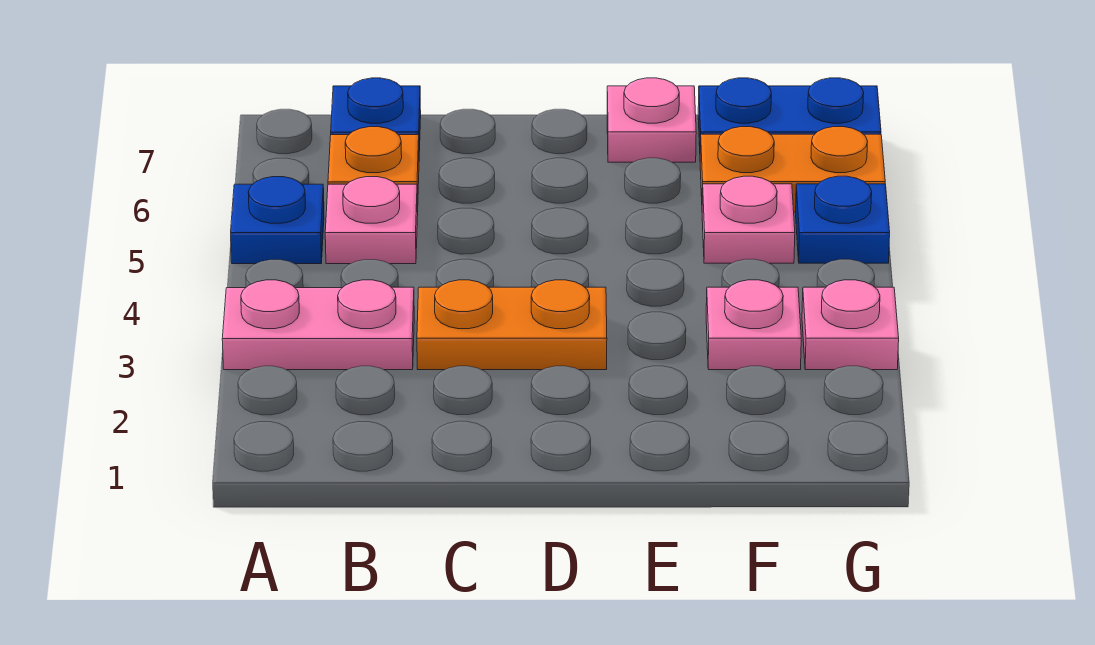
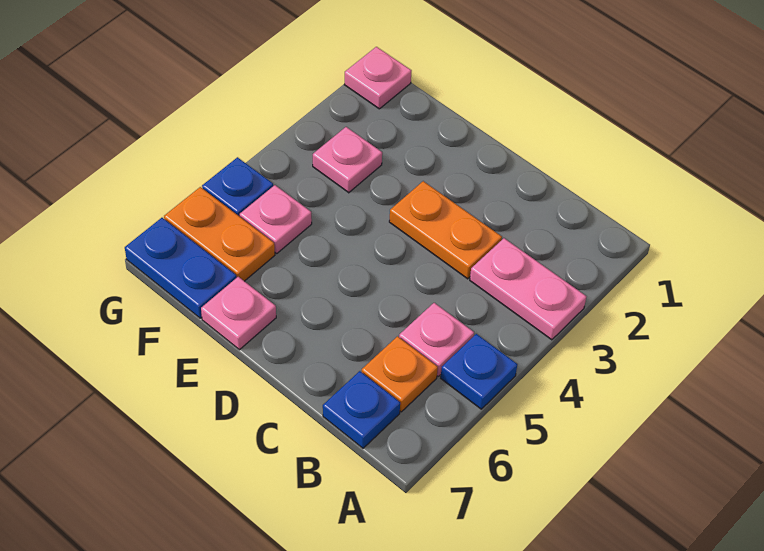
pink plate G3 level 1 -> pink plate G1 level 1

